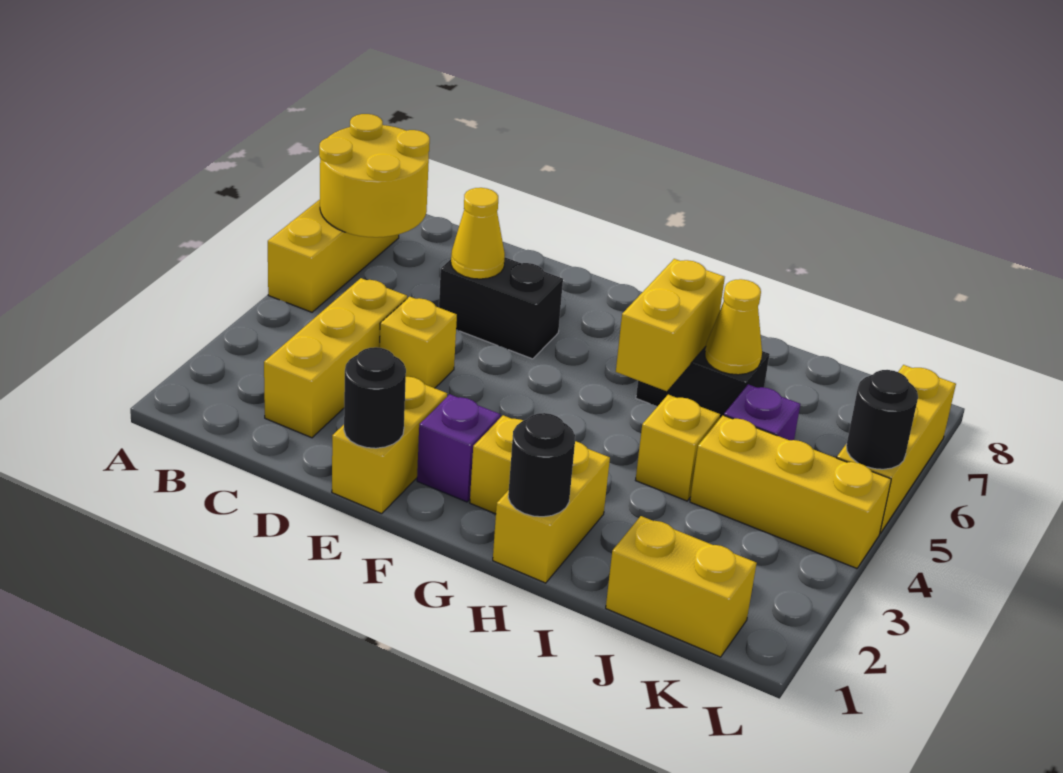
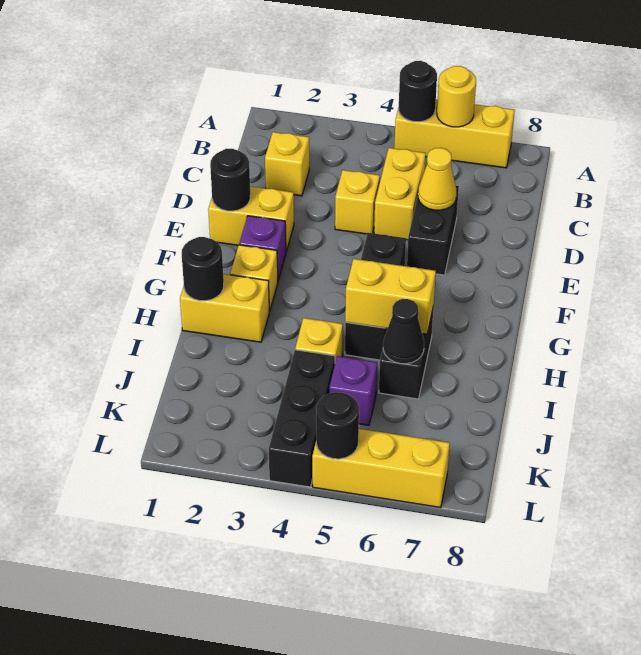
none -> black round brick A5 level 2
yellow round brick A6:B7 level 2 -> yellow round brick A6 level 2
yellow brick C2:C4 level 1 -> yellow brick C2 level 1
none -> black brick F5:H5 level 1
yellow cone I6 level 2 -> black cone I6 level 2
yellow brick J1:K1 level 1 -> yellow brick C5:D5 level 1
yellow brick J4:L4 level 1 -> black brick J4:L4 level 1

